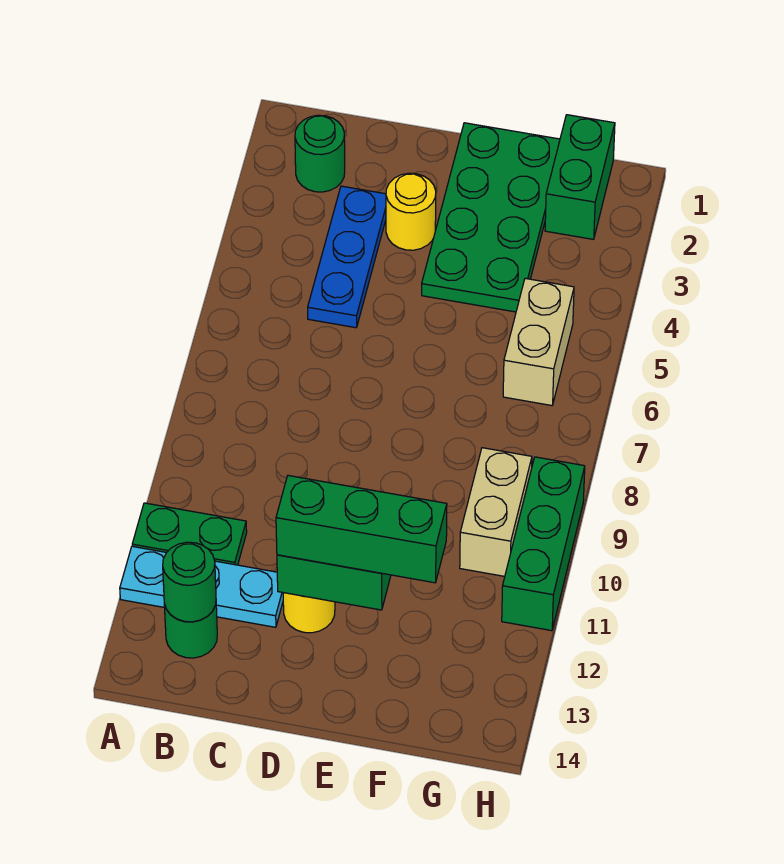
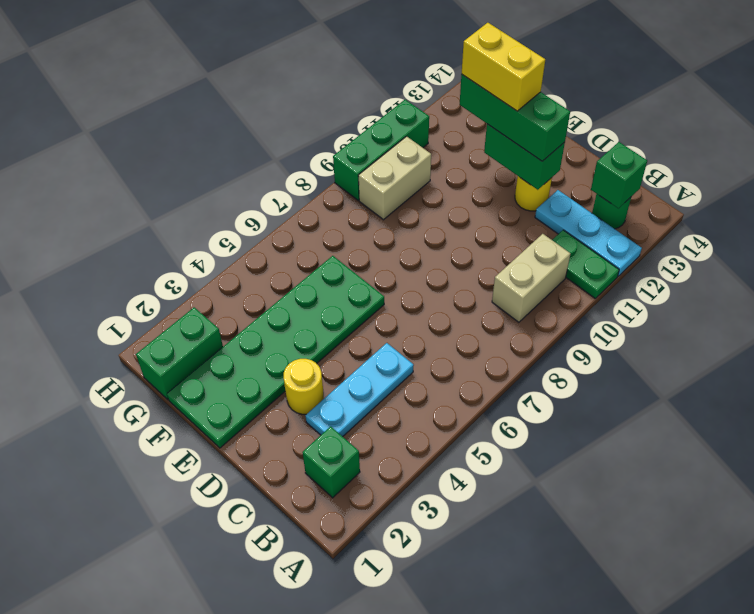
green round brick B2 level 1 -> green brick B2 level 1
green round brick B13 level 2 -> green brick B13 level 2
blue plate C3:C5 level 1 -> cyan plate C3:C5 level 1
green plate E1:F4 level 1 -> green plate E1:F6 level 1
none -> yellow brick E12:F12 level 4
tan brick G5:G6 level 1 -> tan brick B9:B10 level 1

